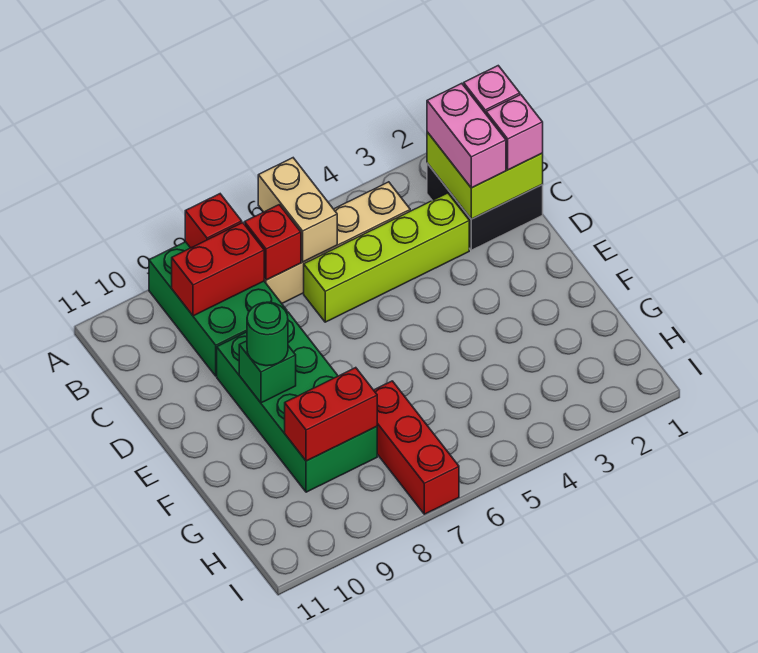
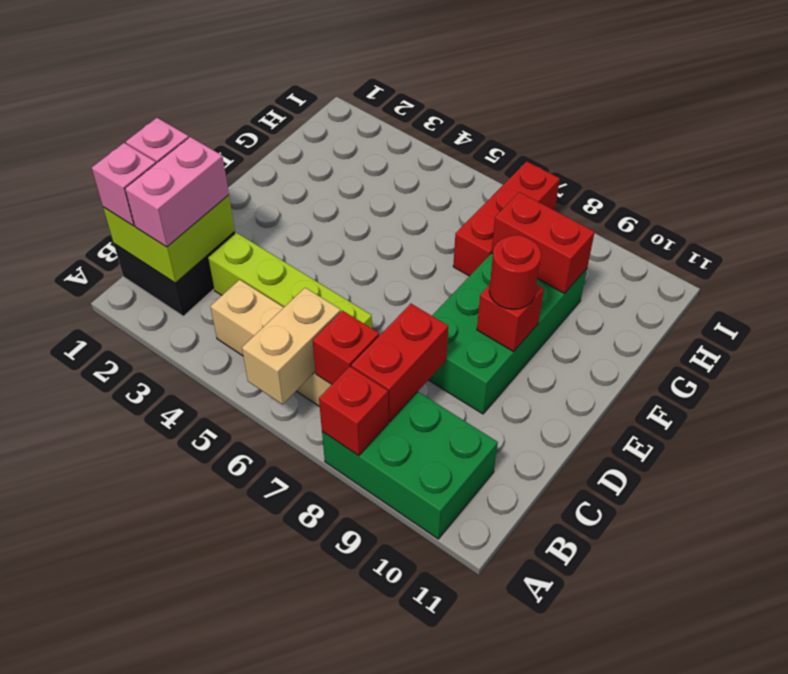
green brick A8:C9 level 1 -> green brick A8:B10 level 1
red brick B8:B9 level 2 -> red brick B8:C8 level 2
green brick E9 level 2 -> red brick E9 level 2
green round brick E9 level 3 -> red round brick E9 level 3

